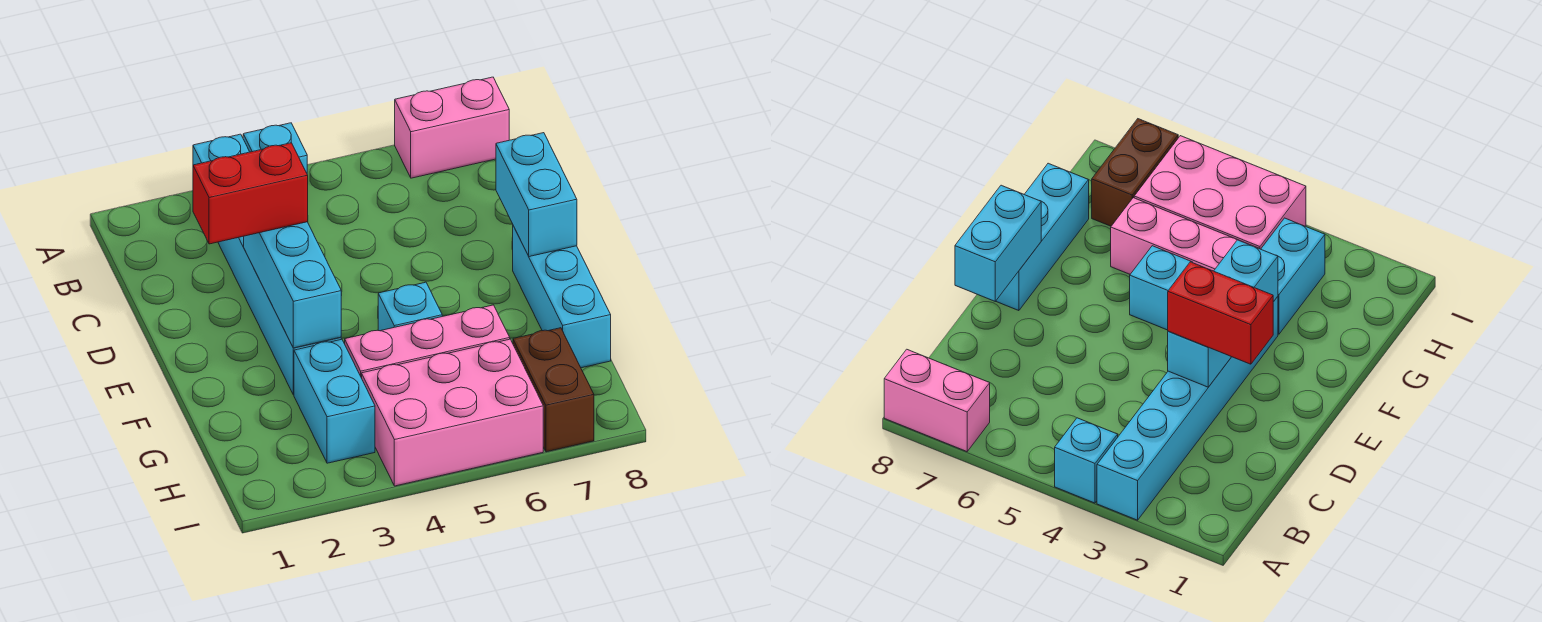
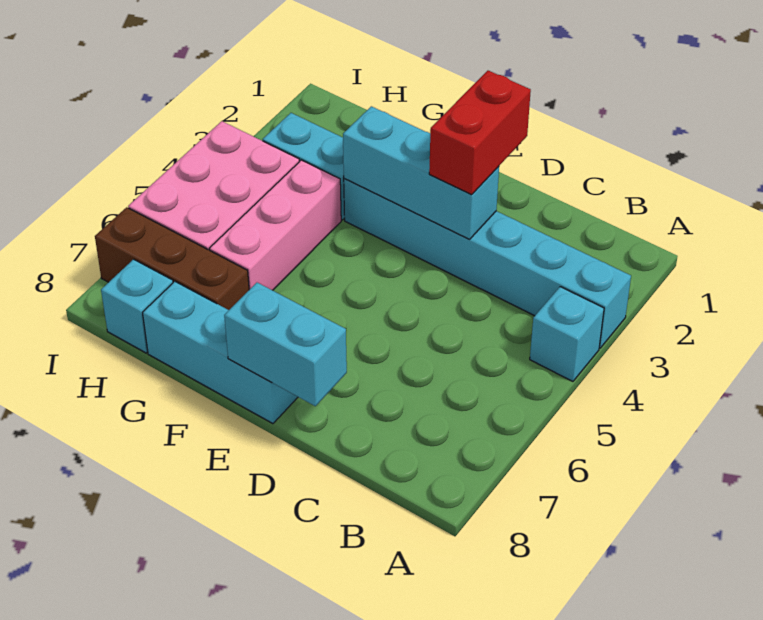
pink brick A7:A8 level 1 -> none
cyan brick F5 level 1 -> cyan brick H8 level 1
brown brick H7:I7 level 1 -> brown brick G7:I7 level 1

